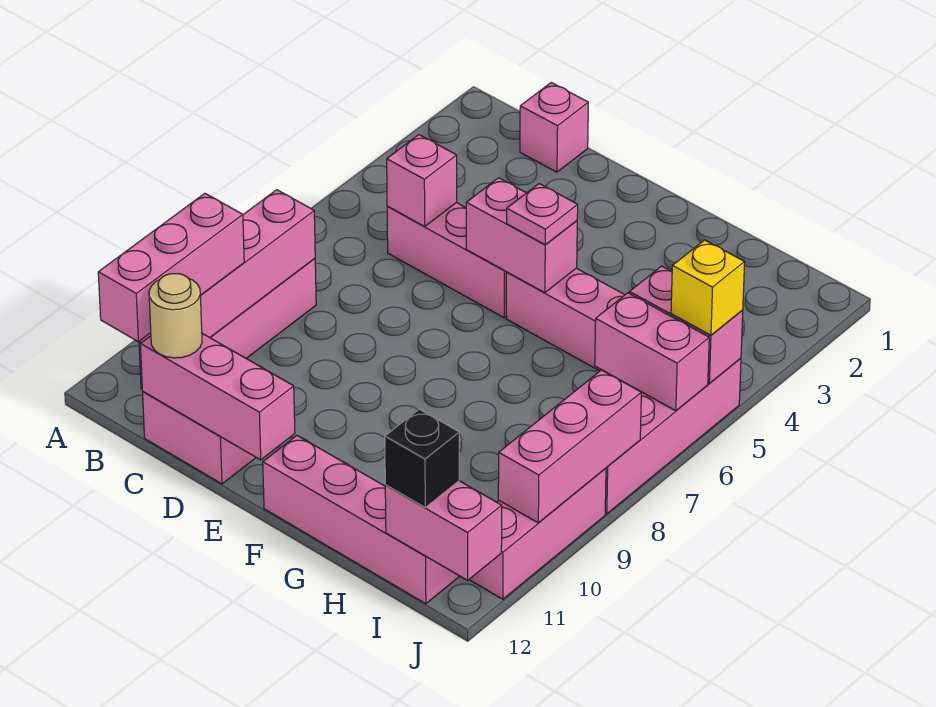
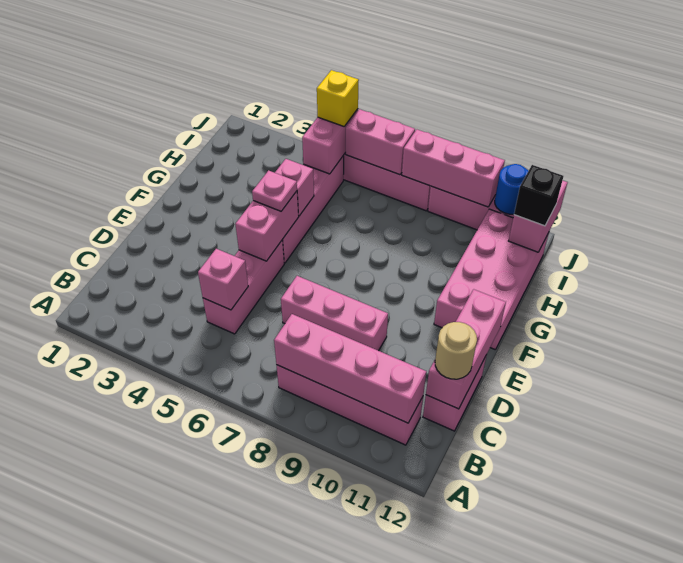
pink brick B10:B12 level 3 -> pink brick D7:D9 level 1
pink brick C1 level 1 -> pink brick G5 level 2
pink brick F12:I12 level 1 -> pink brick F11:I12 level 1
pink brick I6:J6 level 2 -> pink brick J6:J7 level 2
none -> blue round brick J11 level 2

